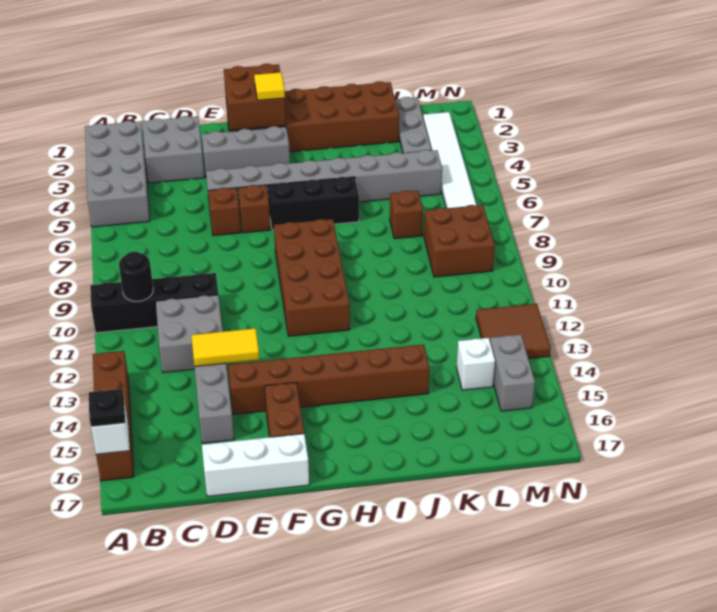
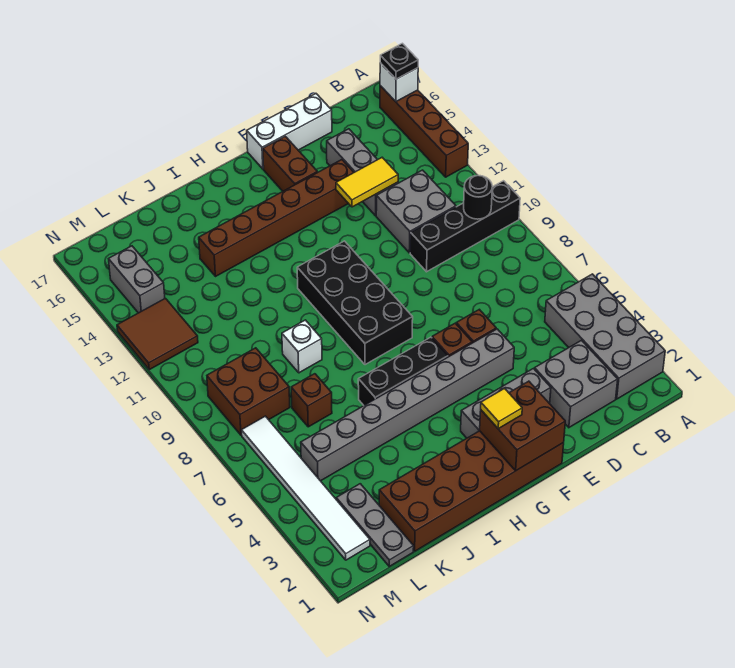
brown brick G8:H11 level 1 -> black brick G8:H11 level 1
white brick L14 level 1 -> white brick J9 level 1

